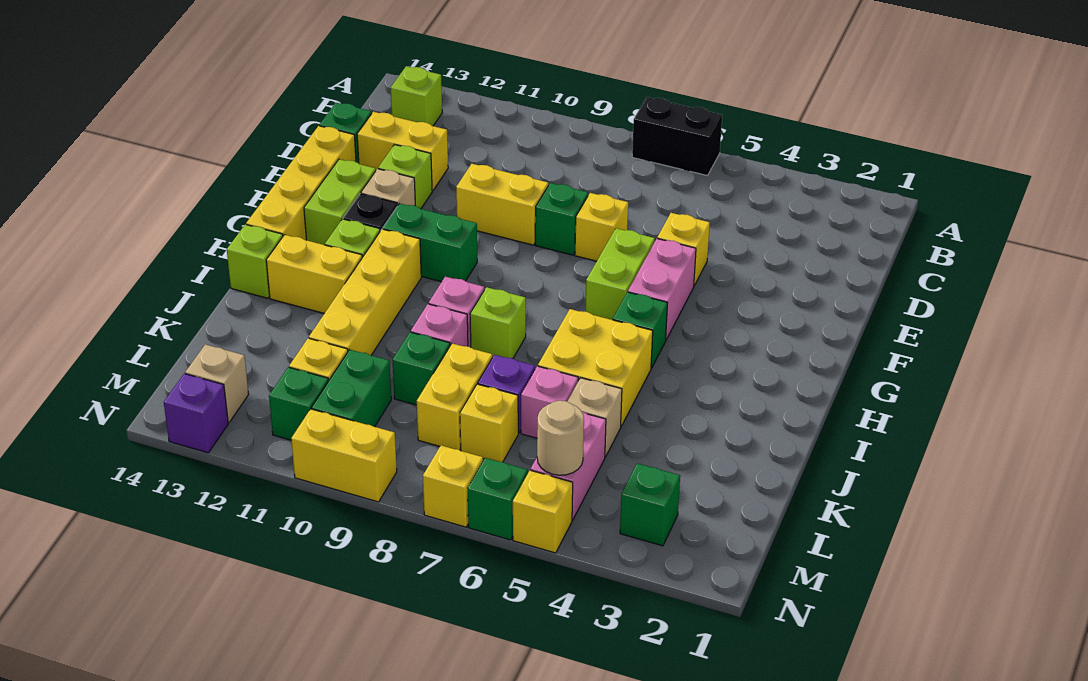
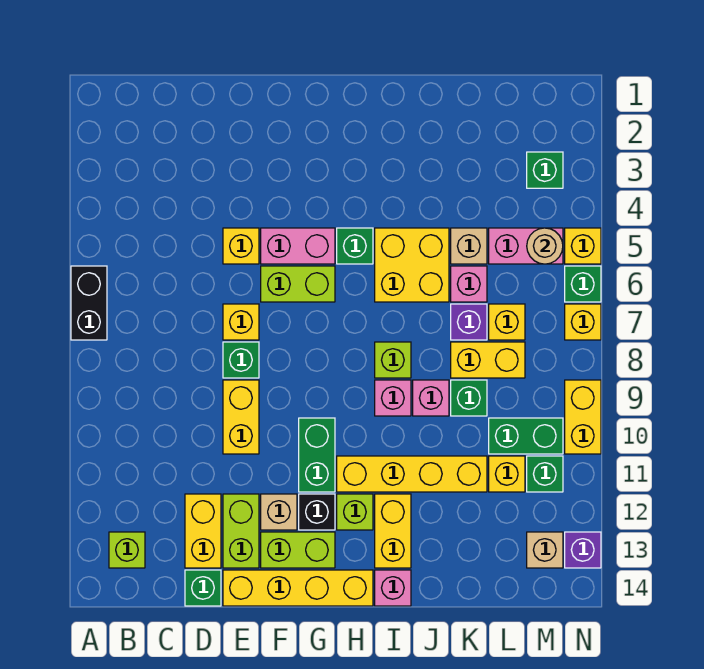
lime brick E12 level 1 -> lime brick E12:E13 level 1
lime brick I14 level 1 -> pink brick I14 level 1

